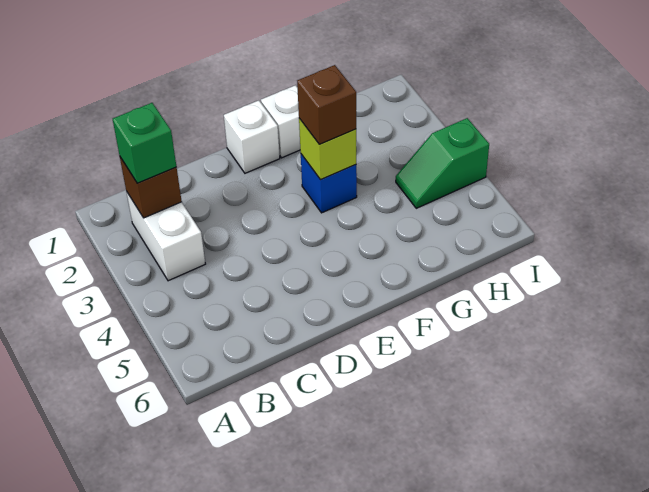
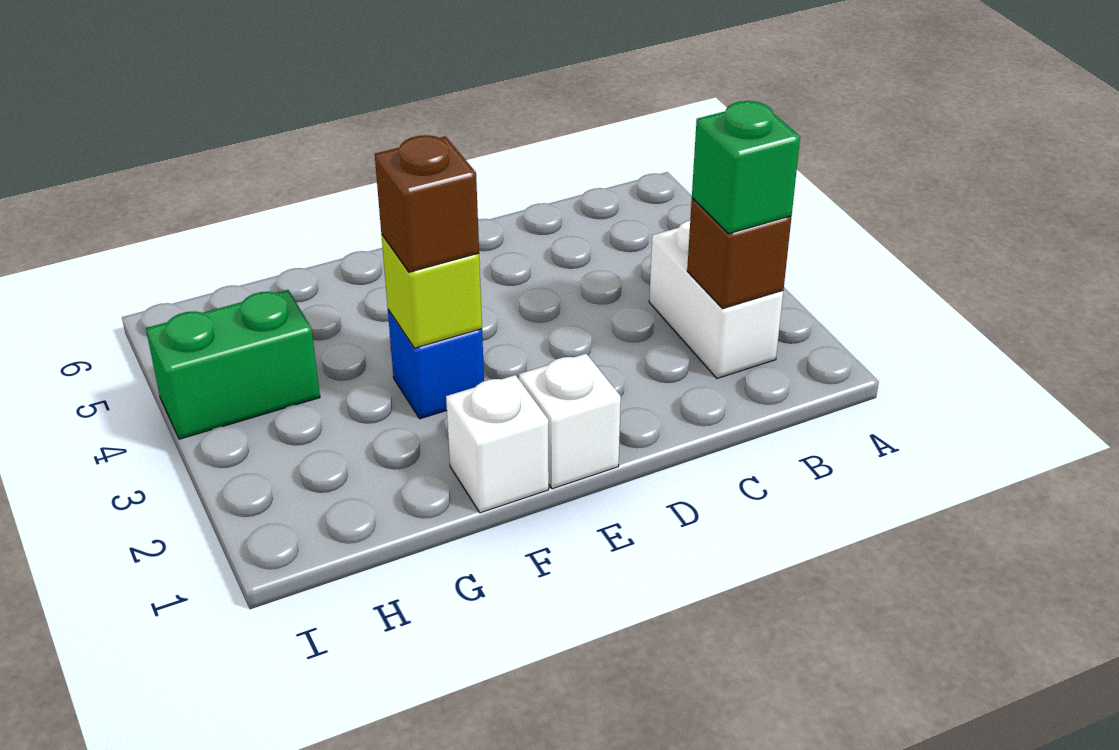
green slope H4:I4 level 1 top I -> green brick H4:I4 level 1

